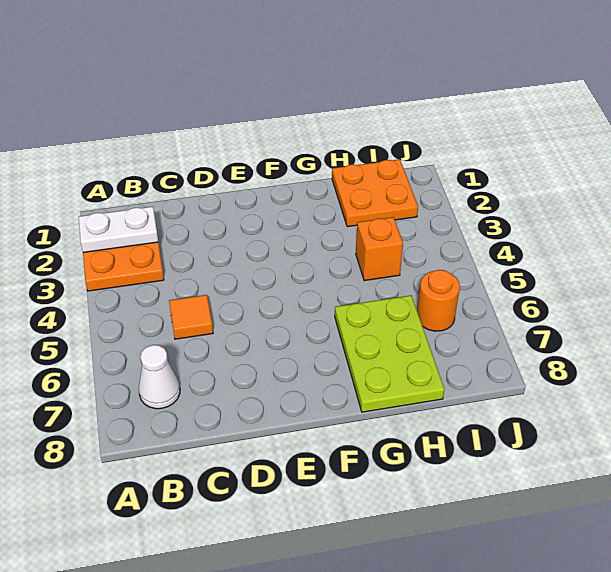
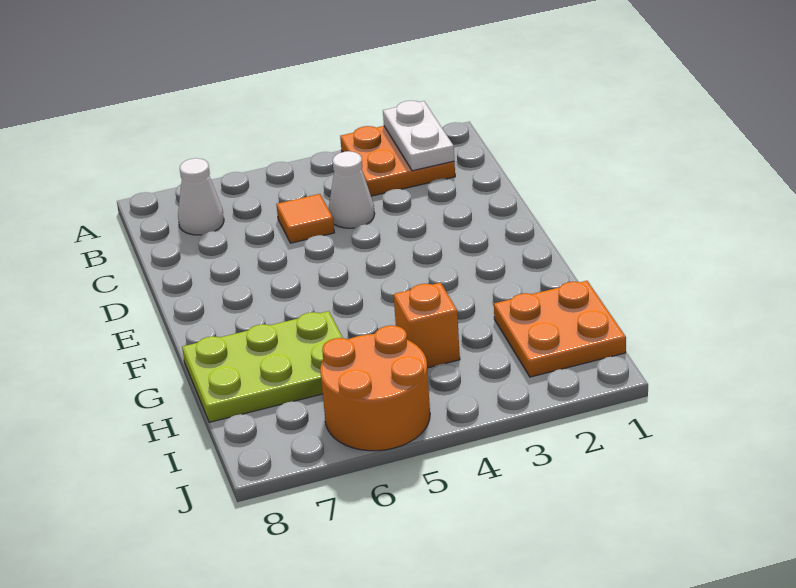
none -> white cone C4 level 1
orange round brick I6 level 1 -> orange round brick I5:J6 level 1

